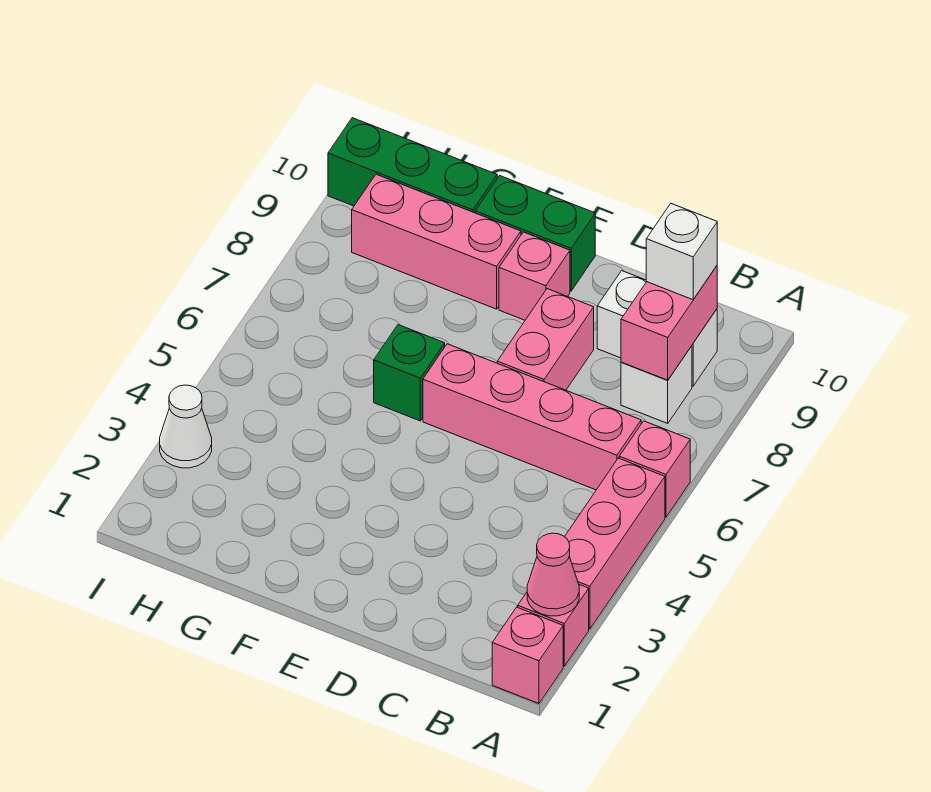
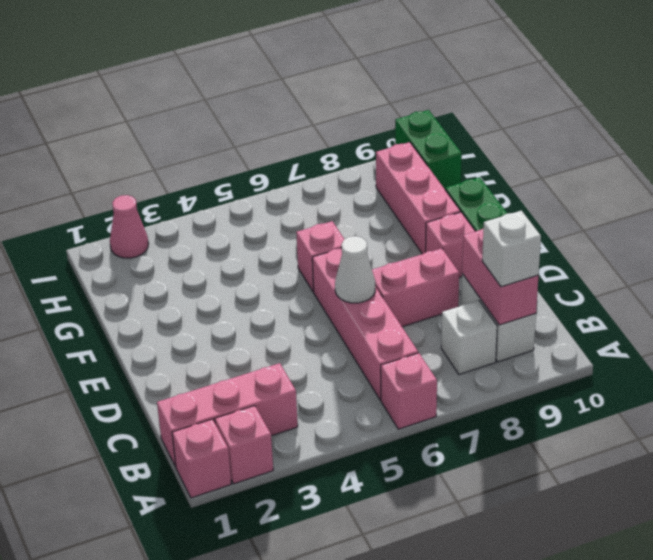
pink cone A2 level 2 -> pink cone I2 level 1
pink brick A3:A5 level 1 -> pink brick B1:B3 level 1
pink brick B8:B9 level 2 -> pink brick B9:C9 level 2
green brick F6 level 1 -> pink brick F6 level 1
green brick G10:I10 level 1 -> green brick H10:I10 level 1
white cone I3 level 1 -> white cone D6 level 2

